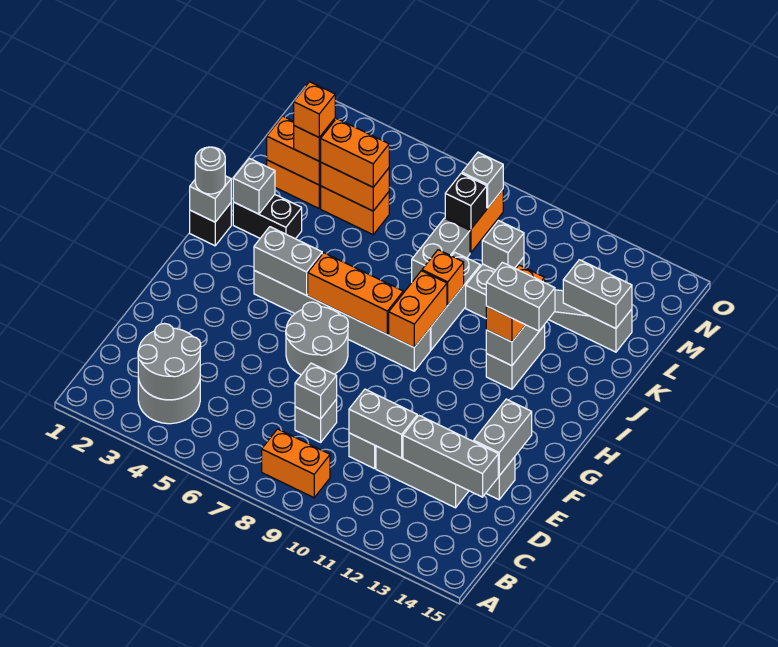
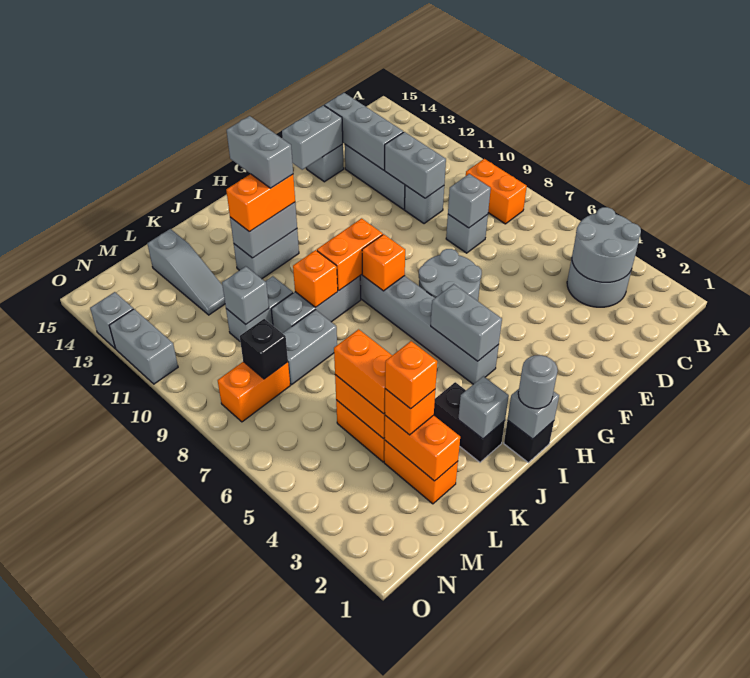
orange brick H6:H8 level 2 -> orange brick H8 level 2
grey brick L13:L14 level 2 -> grey brick O11:O12 level 1
grey brick N8 level 2 -> grey brick O13 level 1

